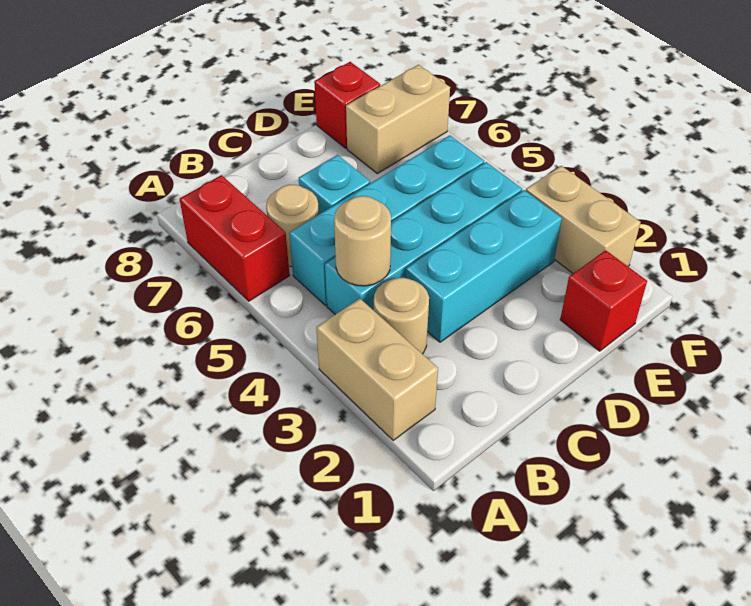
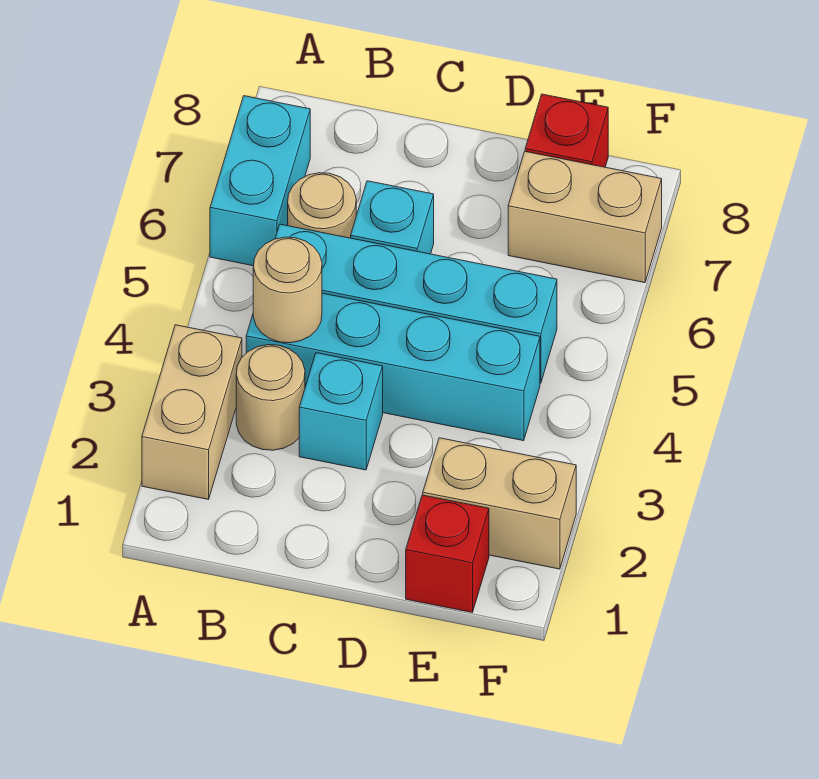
red brick A6:A7 level 1 -> cyan brick A6:A7 level 1
cyan brick C3:E3 level 1 -> cyan brick C3 level 1
tan brick F2:F3 level 1 -> tan brick E2:F2 level 1

